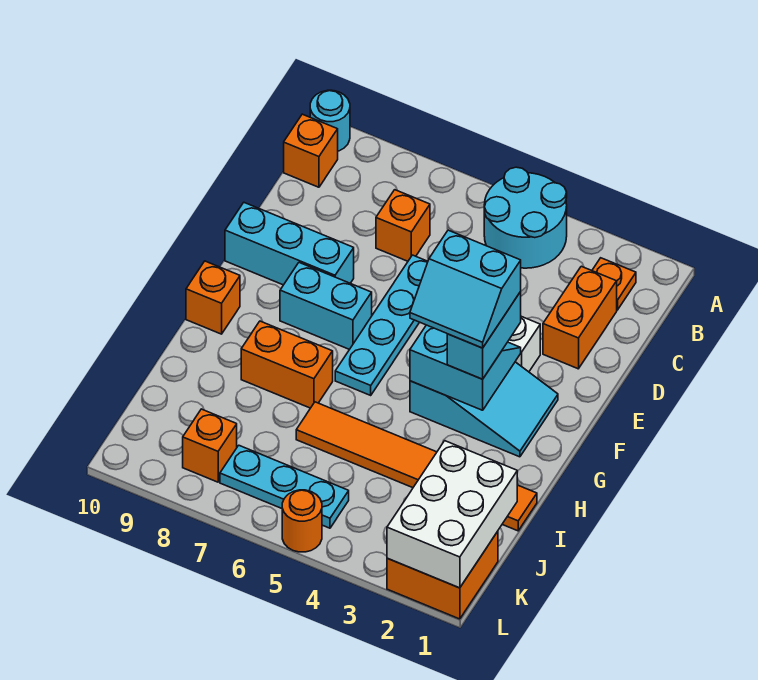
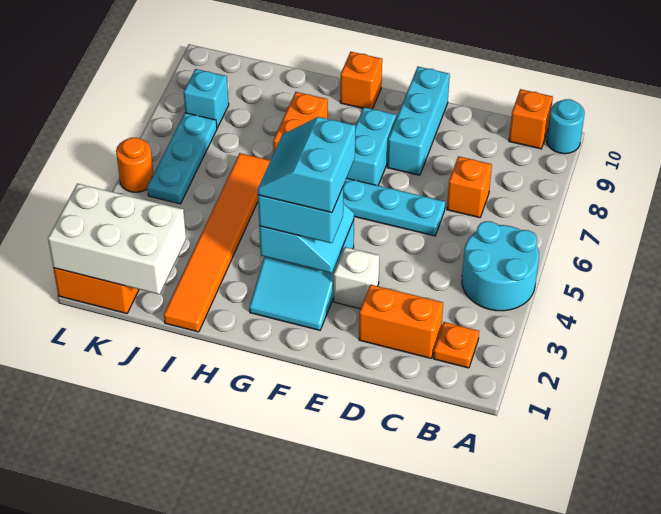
orange brick K8 level 1 -> cyan brick K8 level 1

